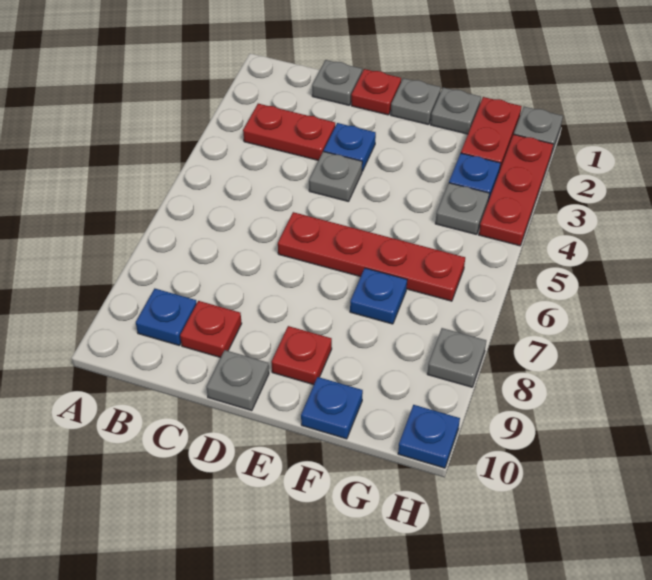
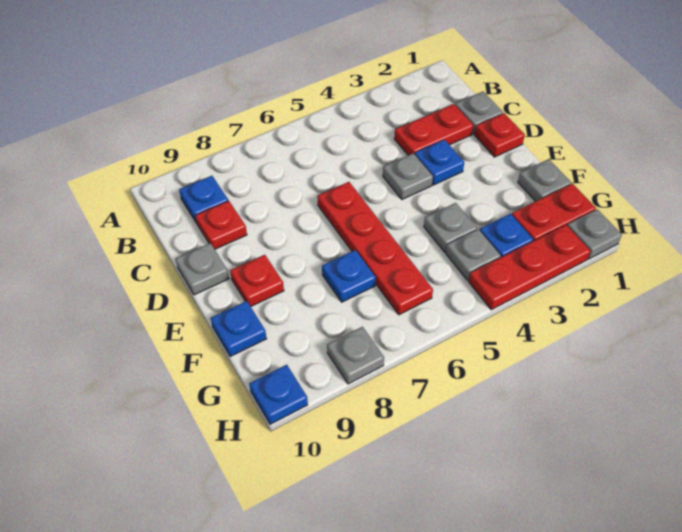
red plate B3:C3 level 1 -> red plate C2:C3 level 1
grey plate E1 level 1 -> grey plate F4 level 1

